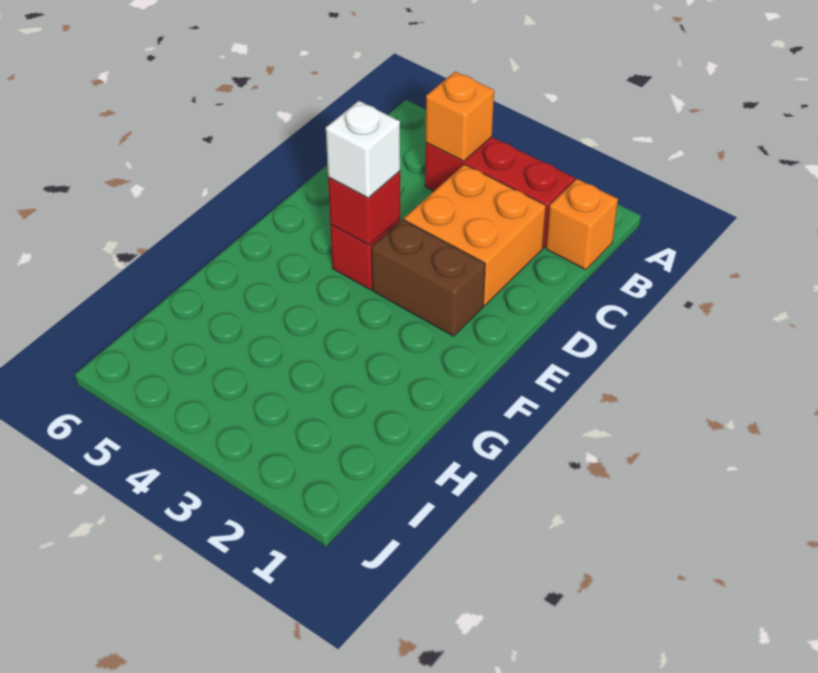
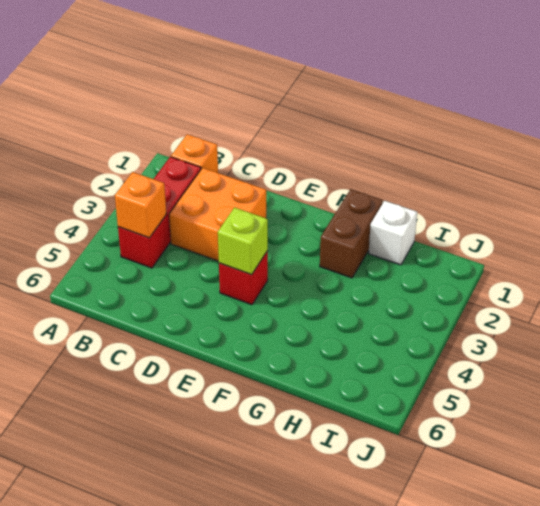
brown brick E2:E3 level 1 -> brown brick G1:G2 level 1
red brick E4 level 2 -> lime brick E4 level 2
white brick E4 level 3 -> white brick H1 level 1

